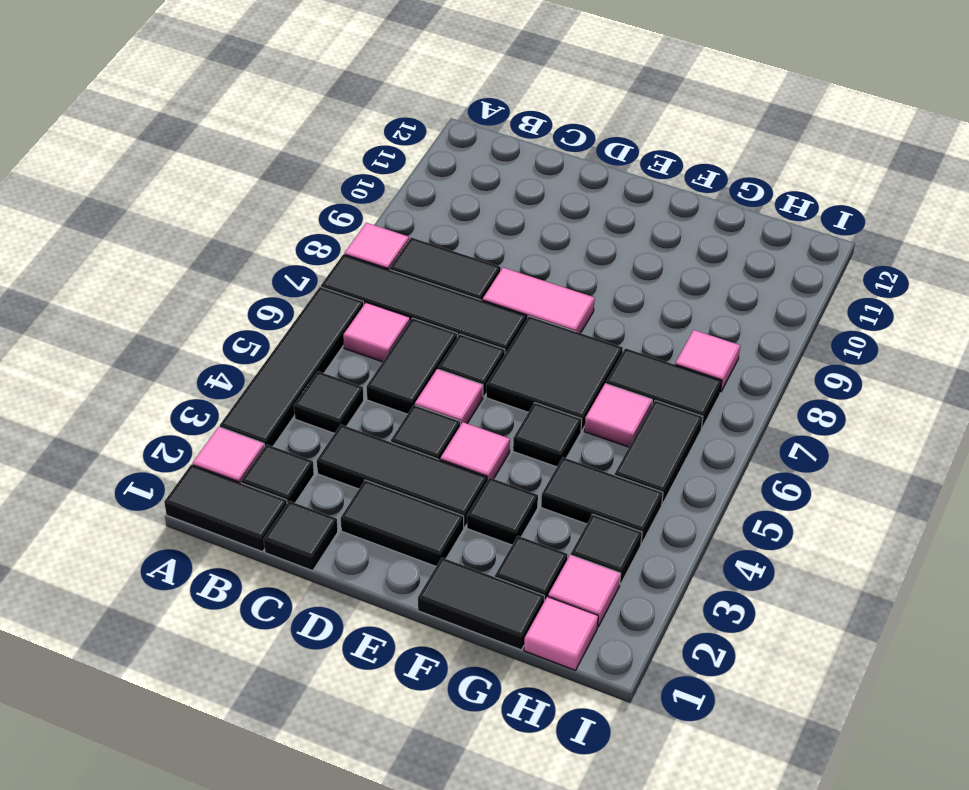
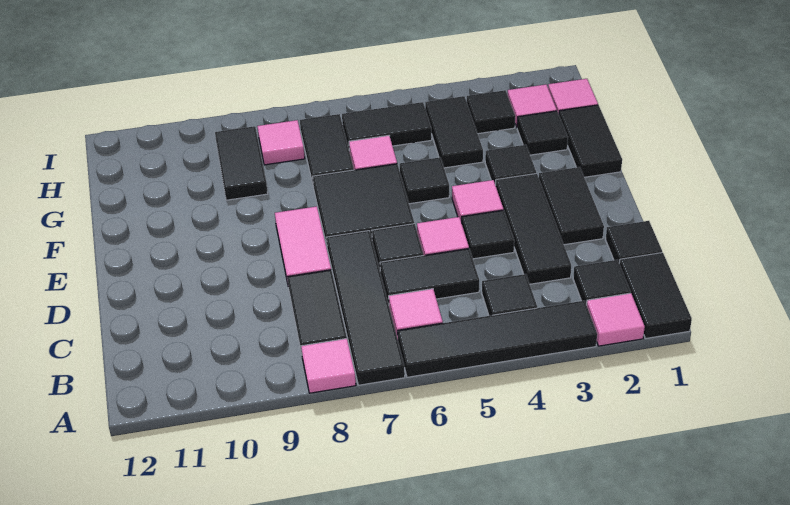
none -> black tile G9:H9 level 1

